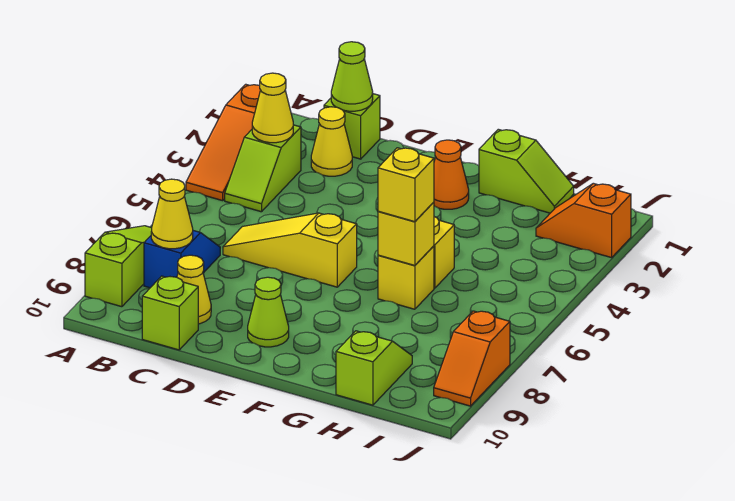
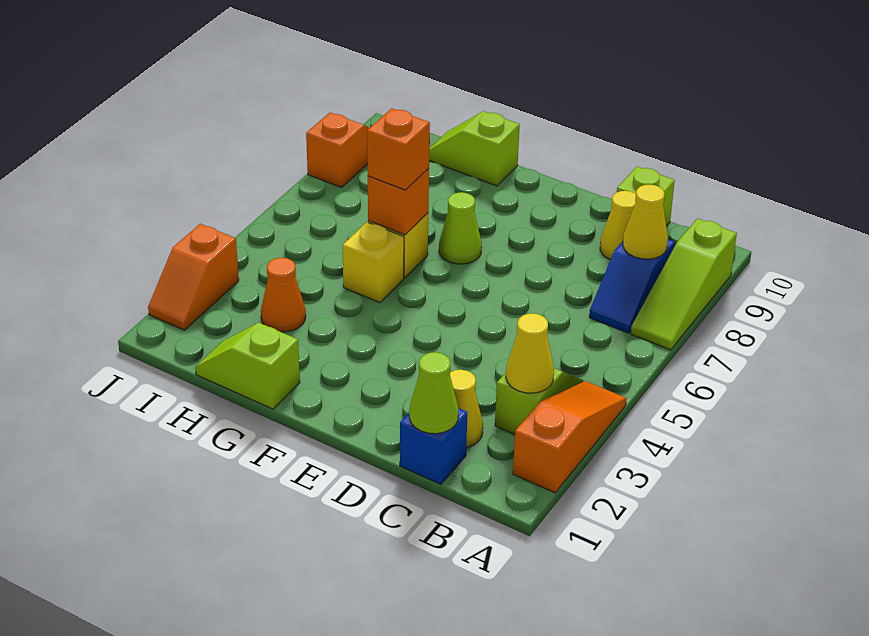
lime brick C1 level 1 -> blue brick C1 level 1
yellow slope C6:E6 level 1 top E -> none
lime cone E9 level 1 -> lime cone F7 level 1
orange cone F2 level 1 -> orange cone H3 level 1
yellow brick G6 level 2 -> orange brick G6 level 2
yellow brick G6 level 3 -> orange brick G6 level 3
lime slope H9:H10 level 1 top 10 -> lime slope G10:H10 level 1 top G
orange slope I2:J2 level 1 top J -> orange slope J2:J3 level 1 top 3

